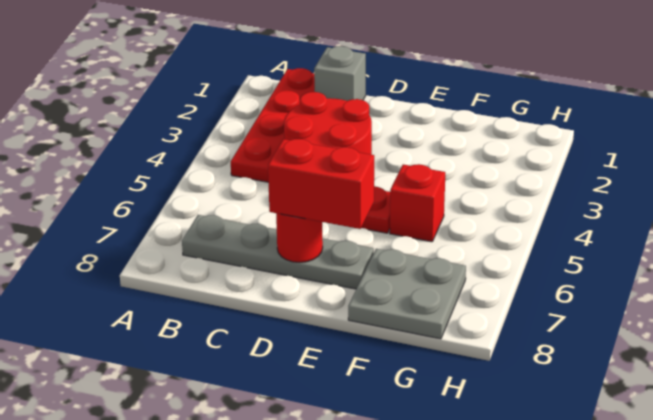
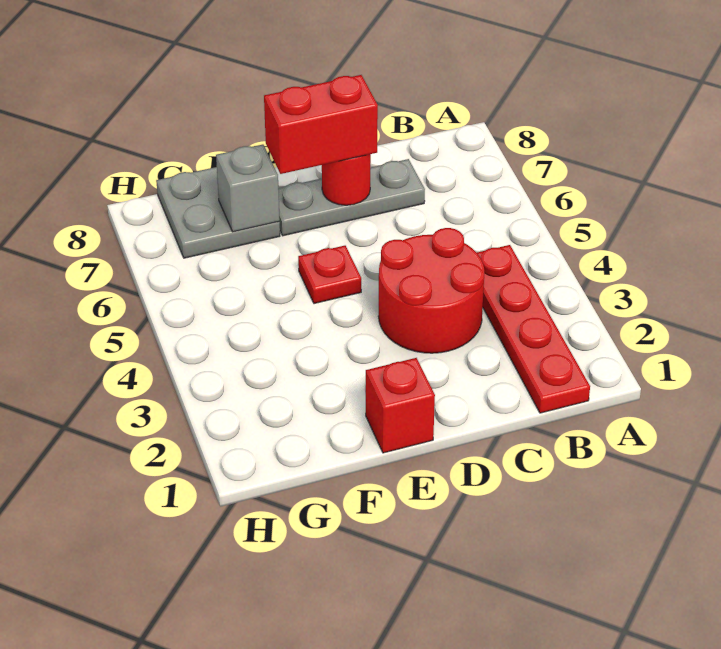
grey plate B7:E7 level 1 -> grey plate C7:E7 level 1
grey brick C1 level 1 -> grey brick F7 level 2
red brick F5 level 1 -> red brick E1 level 1

